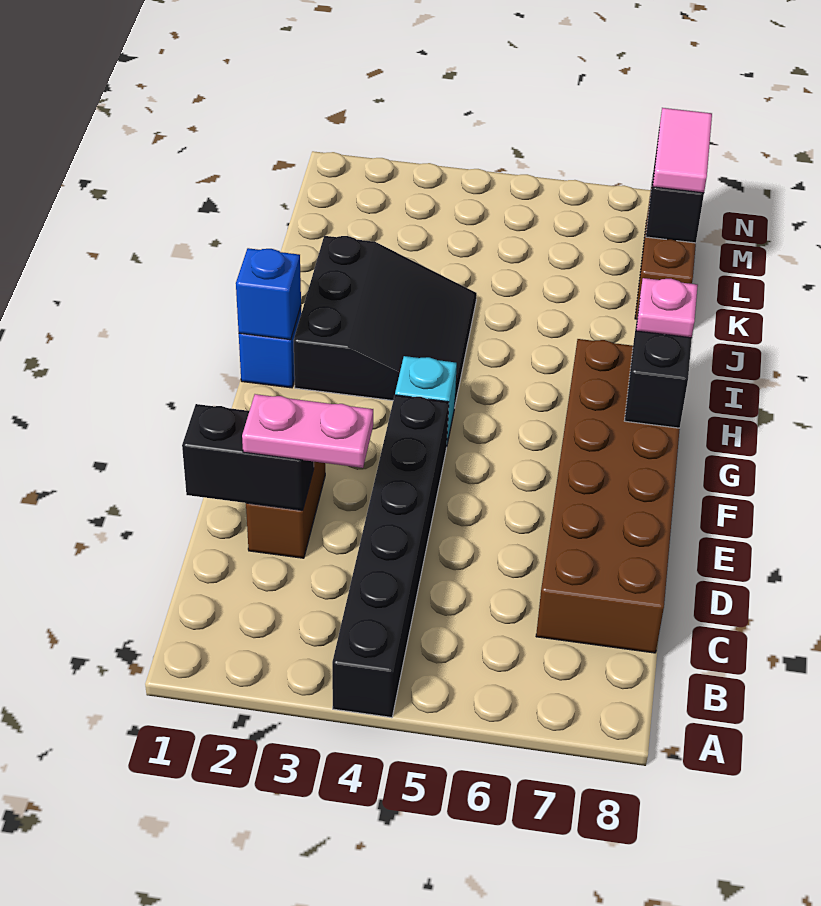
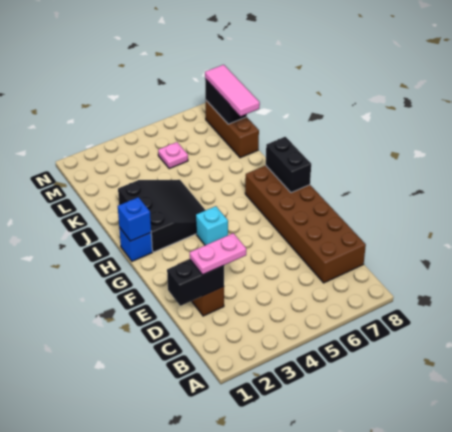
black brick A4:F4 level 1 -> none
pink plate H8 level 3 -> pink plate L5 level 1
pink tile L8:M8 level 3 -> pink tile K8:M8 level 3

